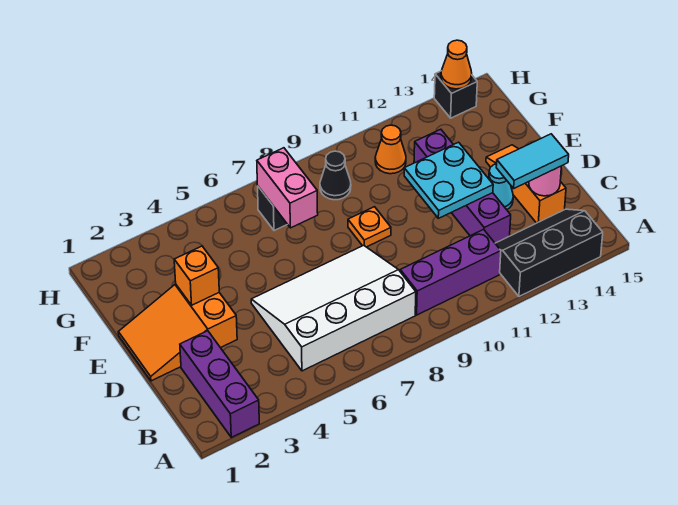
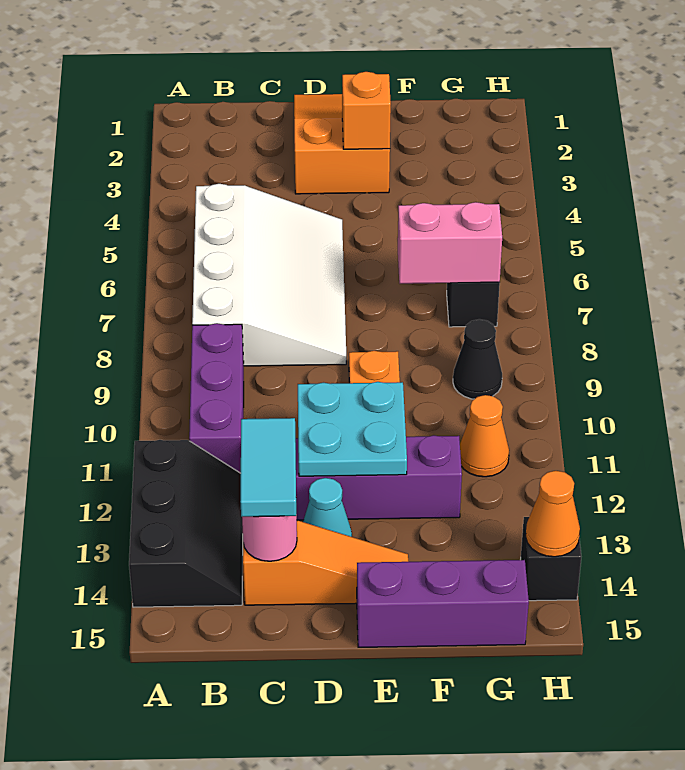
purple brick A2:C2 level 1 -> purple brick E15:G15 level 1

